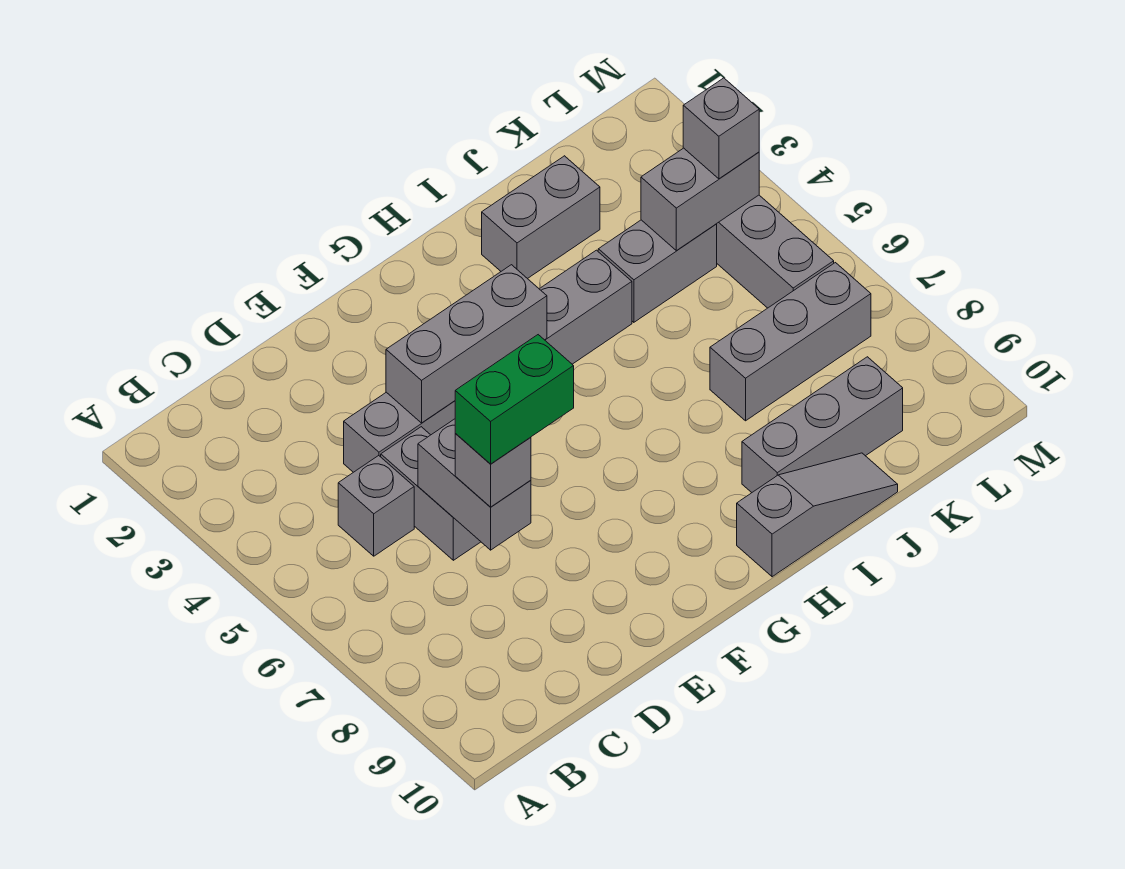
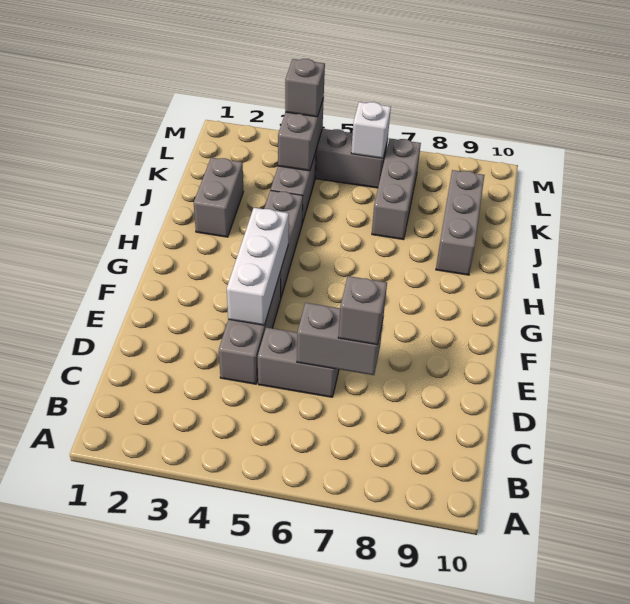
grey brick C5 level 1 -> none
green brick D7:E7 level 4 -> none
grey brick E4:G4 level 2 -> white brick E4:G4 level 2
grey slope H10:J10 level 1 top H -> none
none -> white brick L6 level 2

